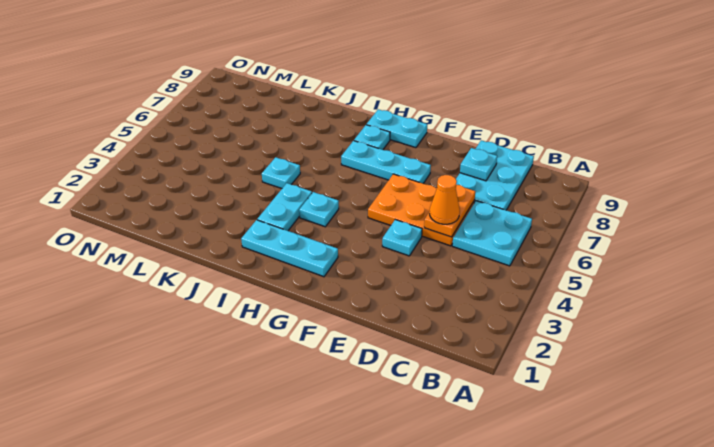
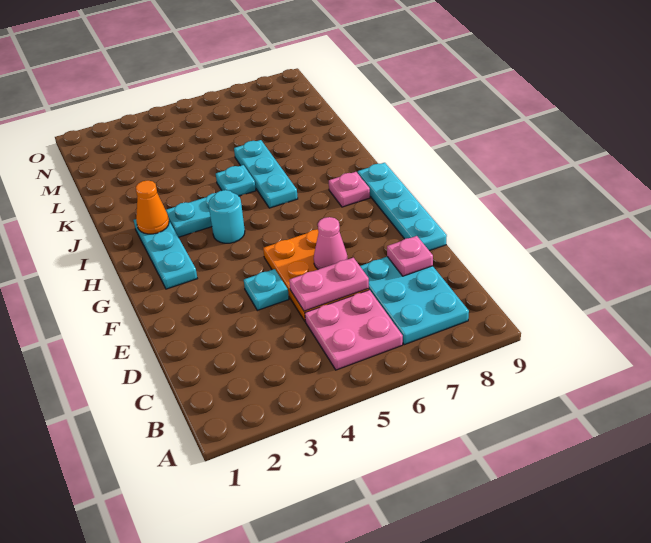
cyan plate B5:C6 level 1 -> pink plate B5:C6 level 1
cyan plate C7:D9 level 1 -> cyan plate B7:D8 level 1
orange plate D5:D6 level 2 -> pink plate D5:D6 level 2
orange cone D5 level 3 -> orange cone I2 level 2
cyan plate D8 level 2 -> pink plate D8 level 2
none -> pink cone E6 level 2
cyan plate F7:H7 level 1 -> cyan plate I6:K6 level 1
cyan plate G9:H9 level 1 -> cyan plate E9:H9 level 1
cyan plate H4 level 1 -> cyan round brick H4 level 1
cyan plate H8 level 1 -> pink plate H8 level 1

